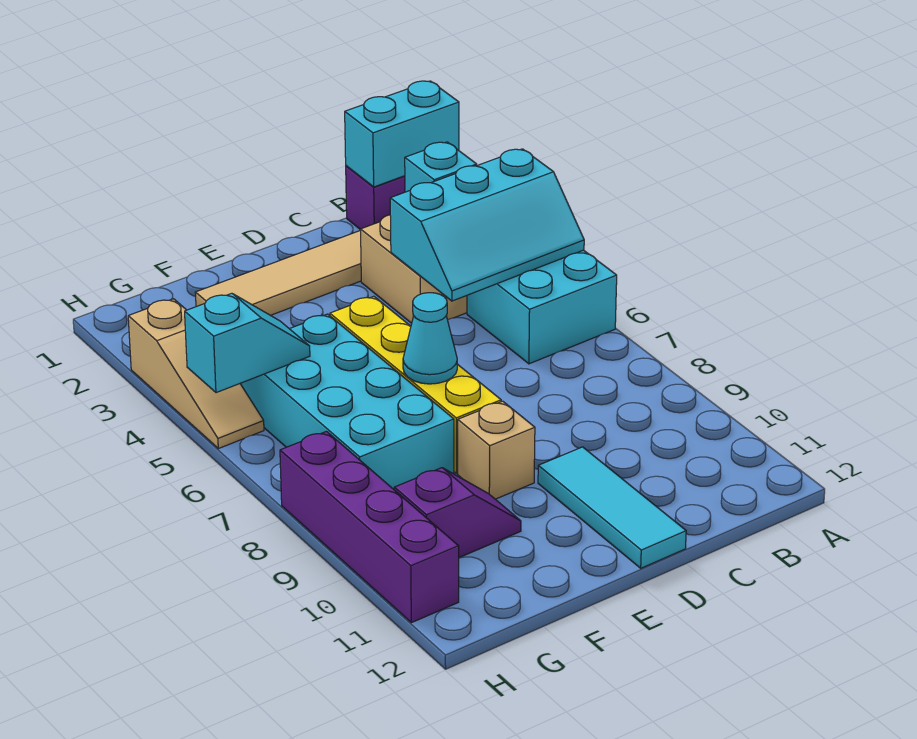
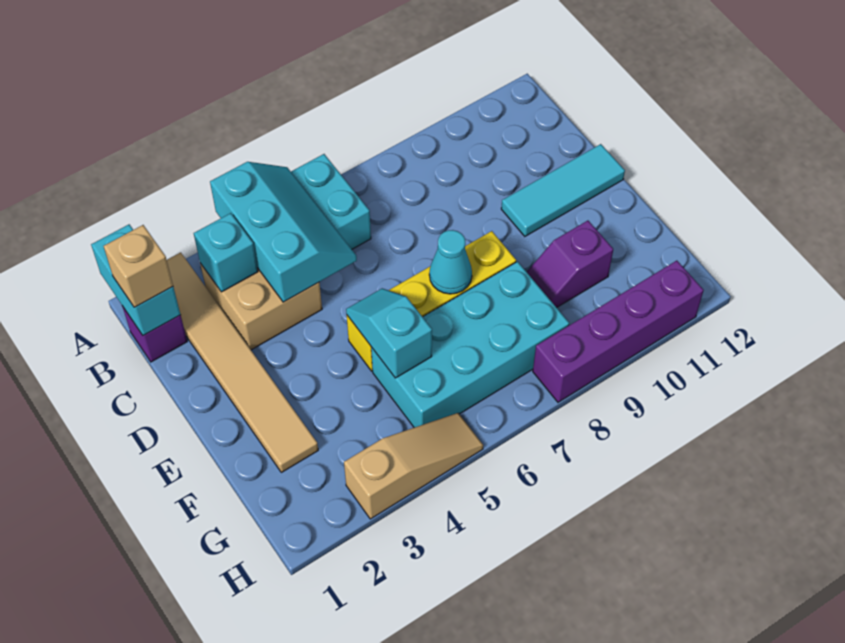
tan brick E9 level 1 -> tan brick B1 level 3
purple slope F10:G10 level 1 top G -> purple slope F9:F10 level 1 top 10
cyan slope G5:H5 level 2 top H -> cyan slope E5:F5 level 2 top F

